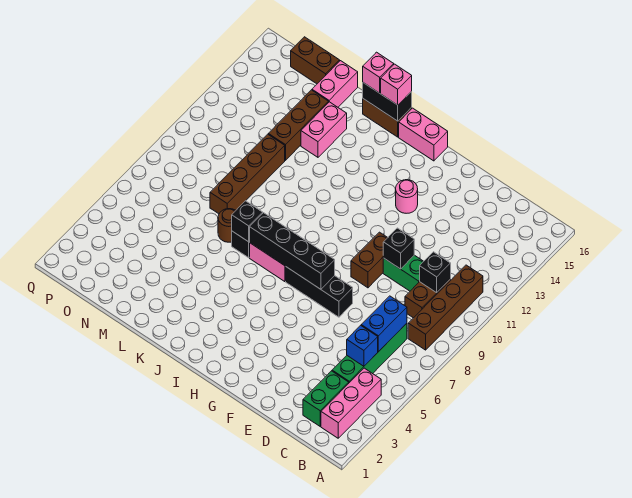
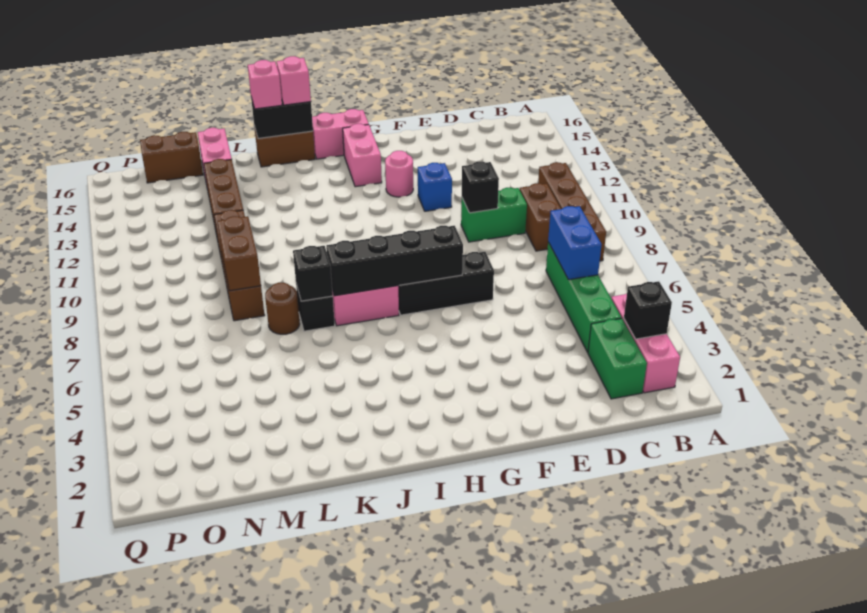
blue brick C5 level 2 -> blue brick F12 level 1
black brick C10 level 2 -> black brick B3 level 2
brown brick F9:F10 level 1 -> brown brick M8:M9 level 2
pink brick L13:L14 level 1 -> pink brick H14:H15 level 1

